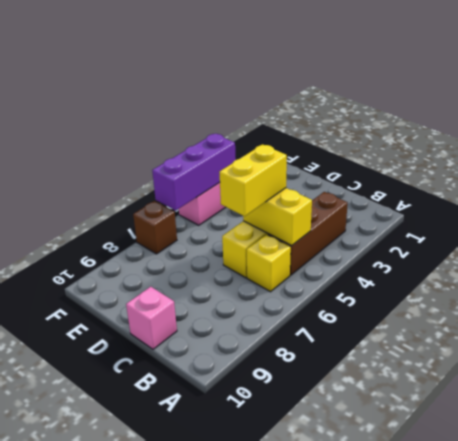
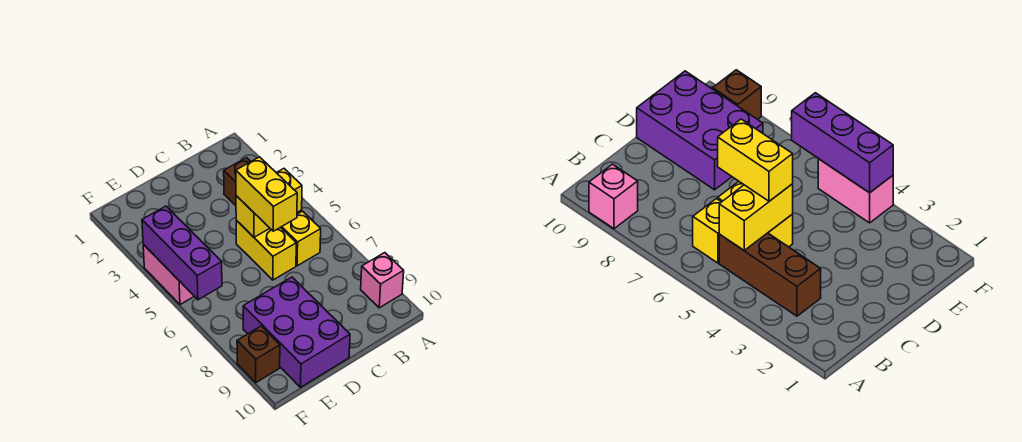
pink brick C10 level 1 -> pink brick A9 level 1
none -> purple brick D8:E10 level 1
brown brick F7 level 1 -> brown brick F9 level 1

